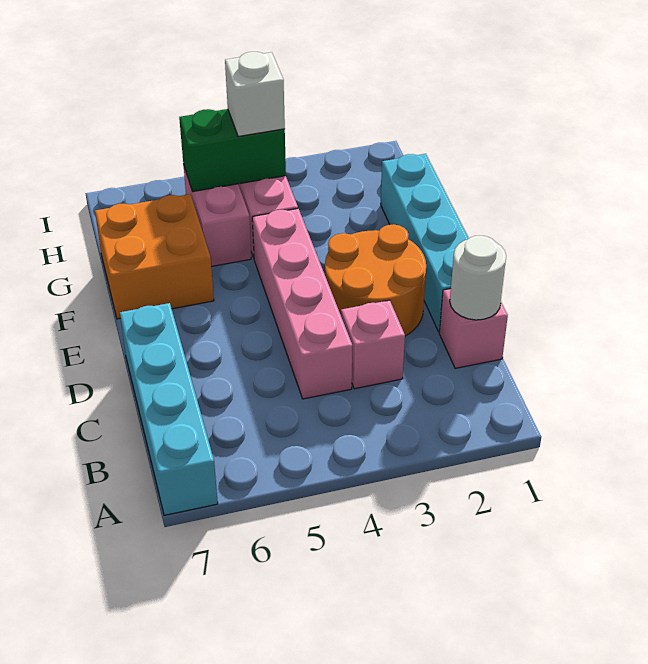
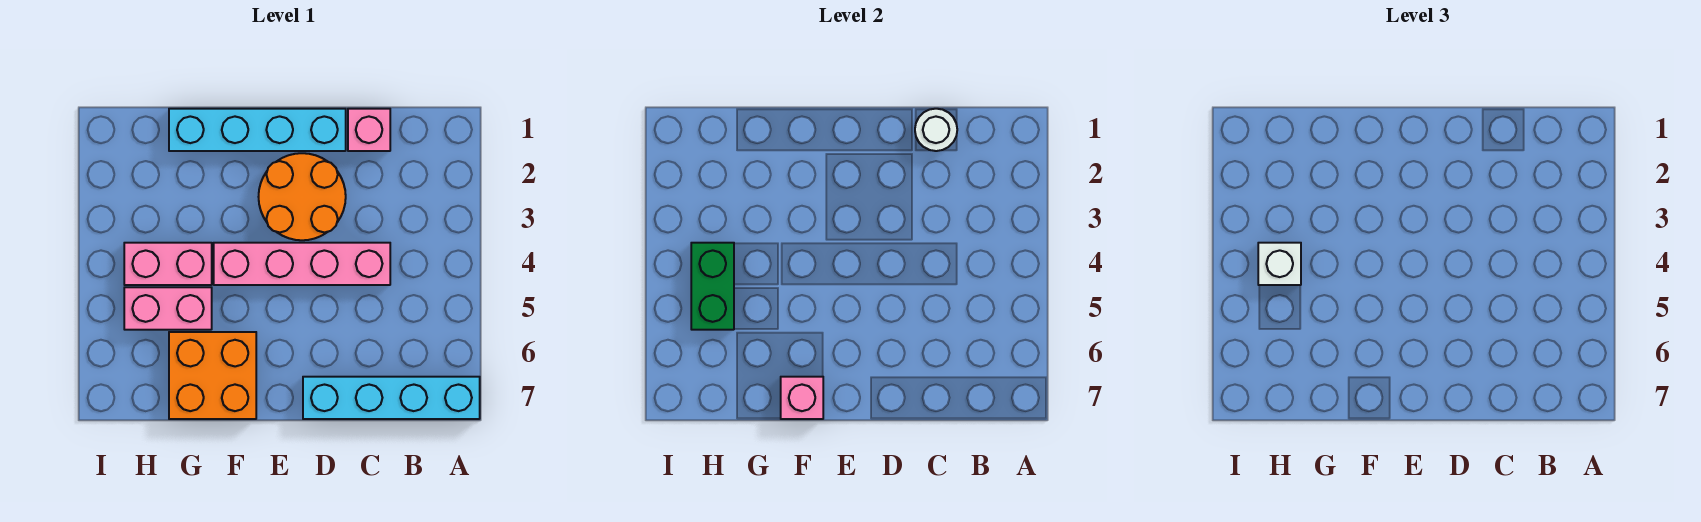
pink brick C3 level 1 -> pink brick F7 level 2

